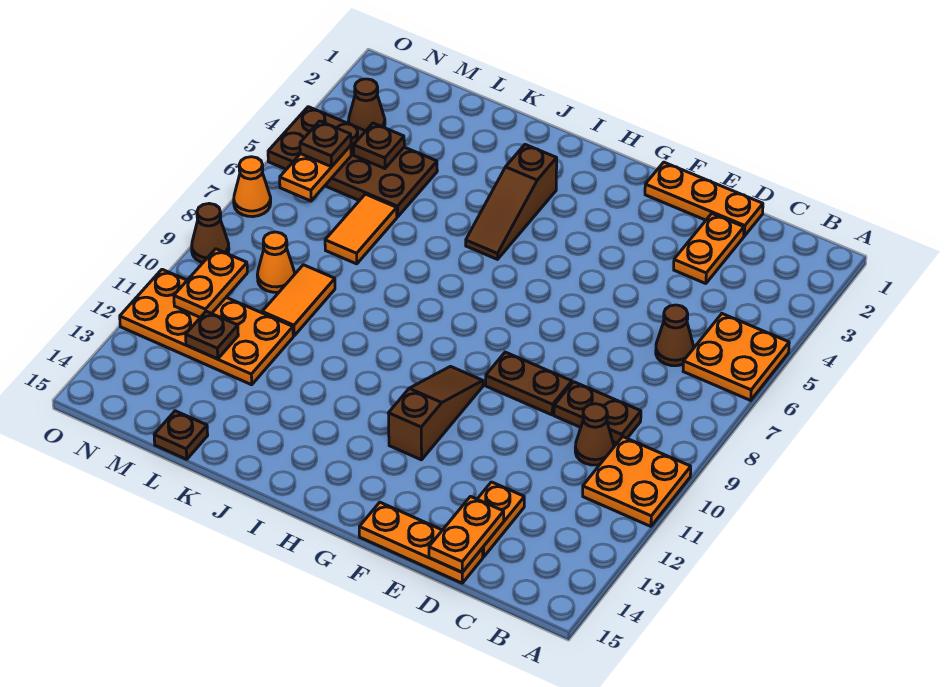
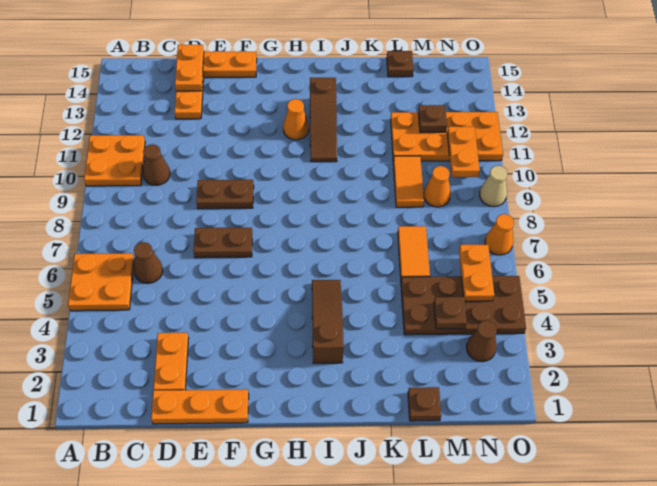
brown plate C9:D9 level 1 -> brown plate E7:F7 level 1
brown slope G10:G12 level 1 top 12 -> brown slope I11:I13 level 1 top 13
none -> orange cone H12 level 1
brown plate N5 level 3 -> brown plate L1 level 1
brown cone O9 level 1 -> tan cone O9 level 1

